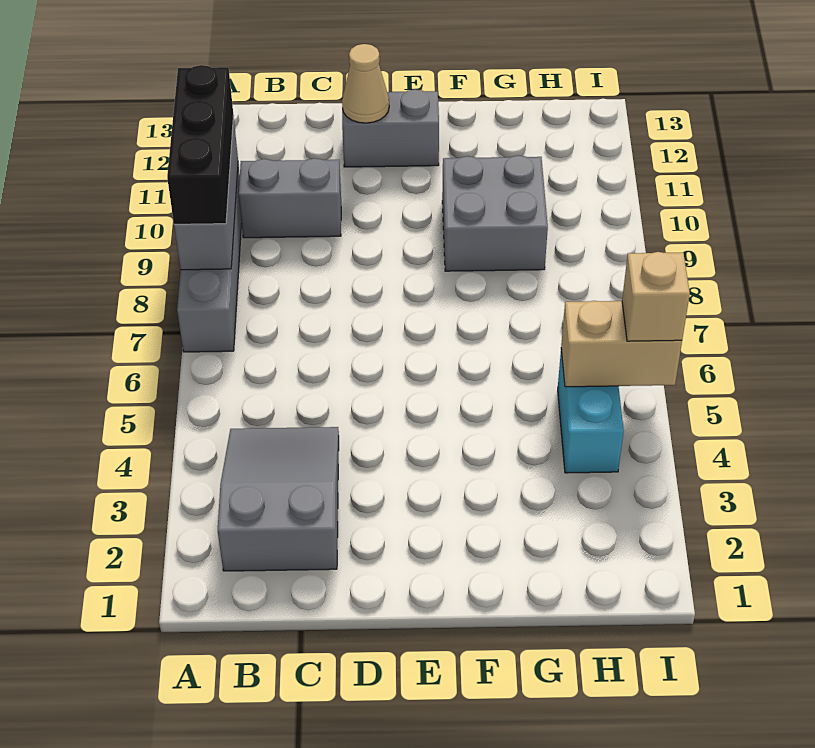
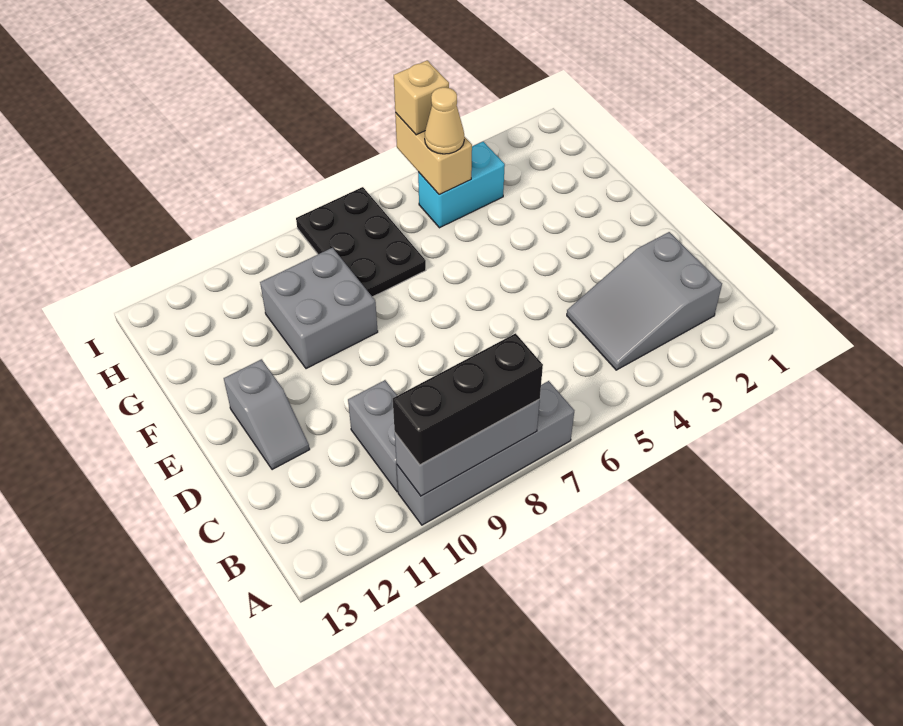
grey brick D12:E12 level 1 -> grey slope D12:E12 level 1 top E
tan cone D12 level 2 -> tan cone H5 level 3
none -> black plate G7:I8 level 1

